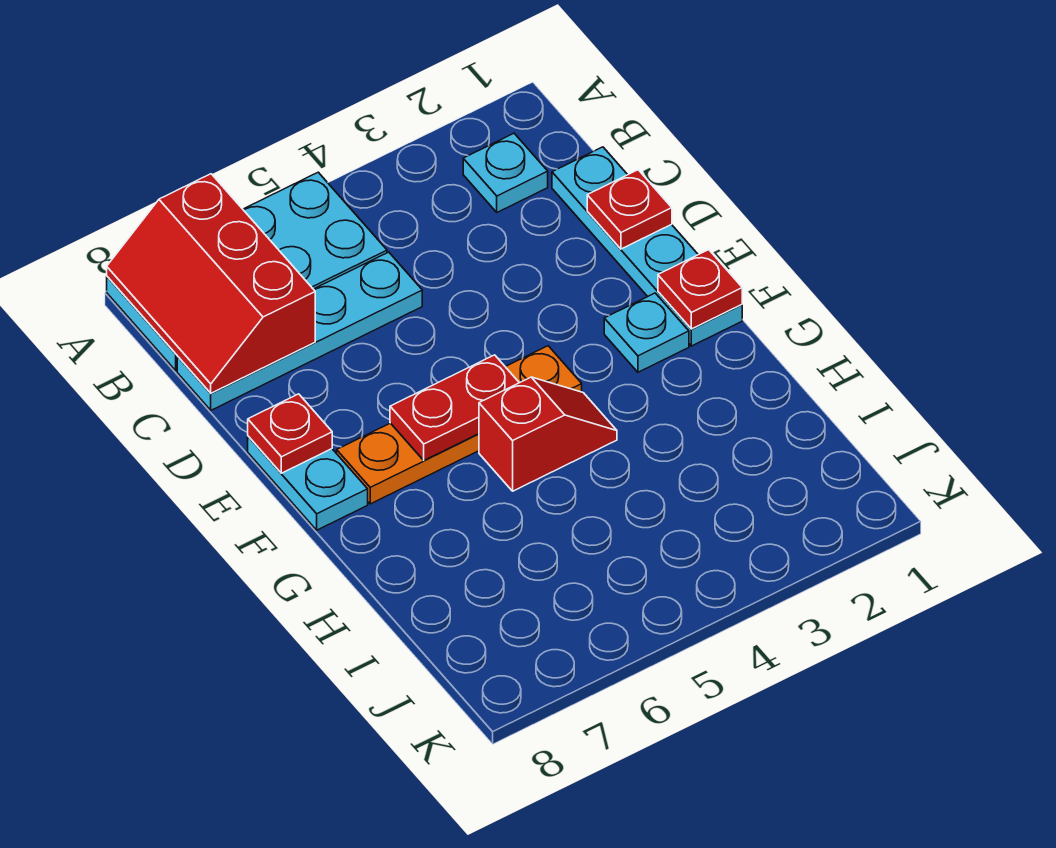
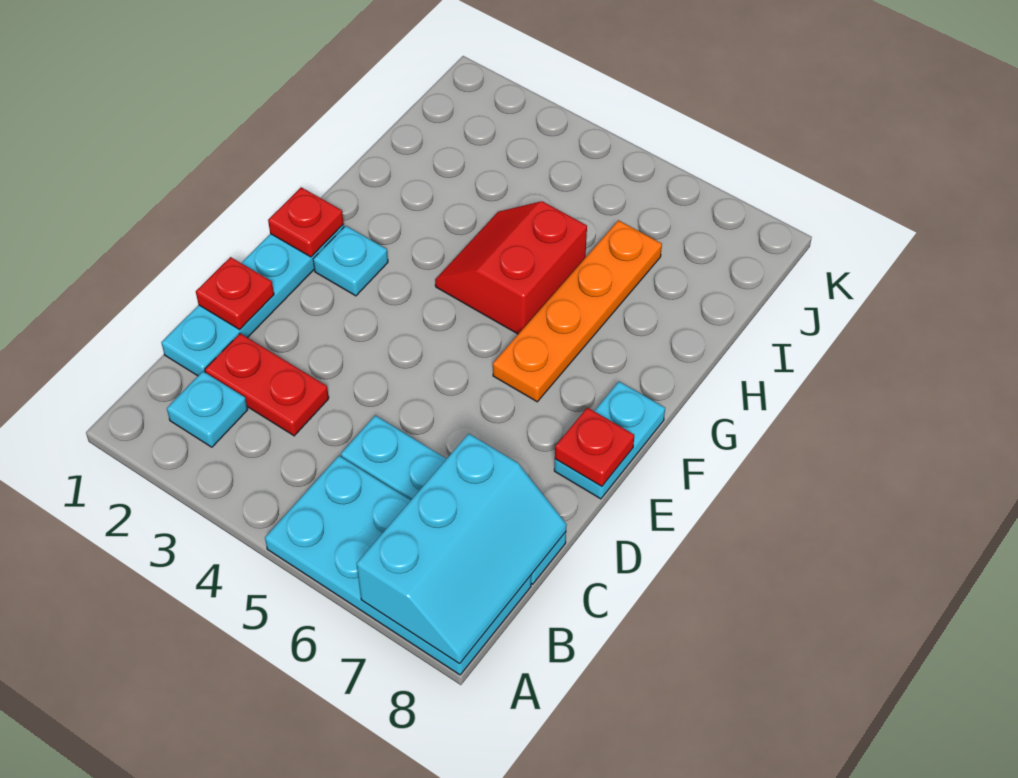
red slope A7:C8 level 2 top 7 -> cyan slope A7:C8 level 2 top 7
orange plate F4:F7 level 1 -> orange plate F6:I6 level 1
red plate F5:F6 level 2 -> red plate C2:C3 level 1
red slope G4:G5 level 1 top 5 -> red slope G4:H5 level 1 top 5

